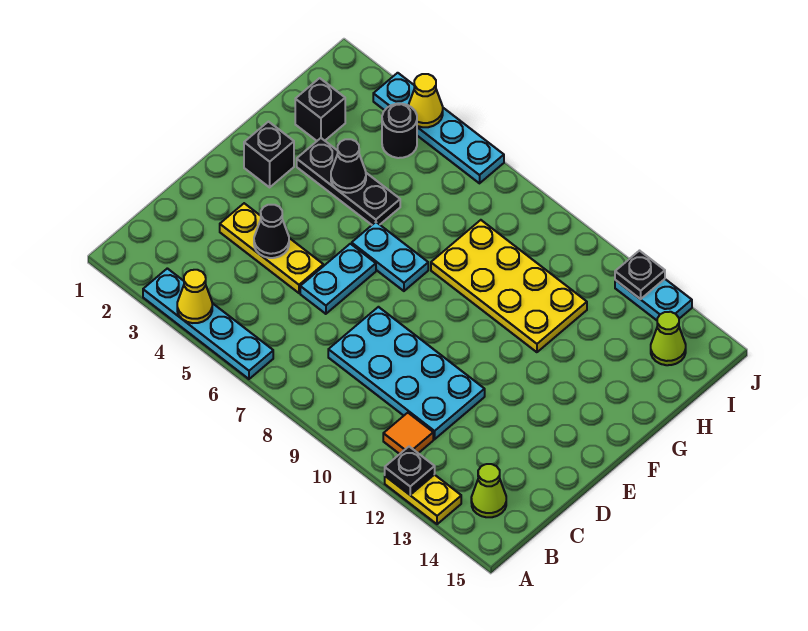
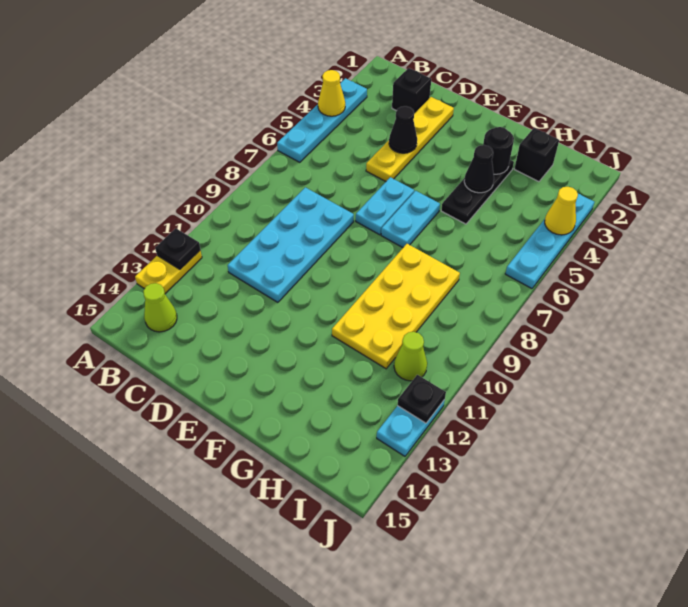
orange tile B11 level 1 -> none
yellow plate D3:D5 level 1 -> yellow plate D2:D5 level 1
cyan plate D6:E6 level 1 -> cyan plate E6:E7 level 1
black brick F2 level 1 -> black brick C2 level 1
black round brick I4 level 1 -> black round brick G3 level 2
lime cone I14 level 1 -> lime cone I11 level 1

